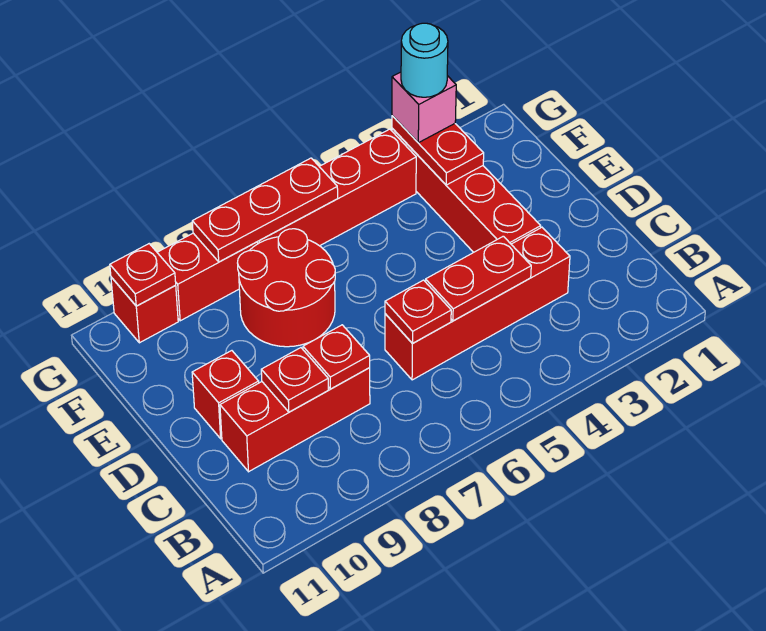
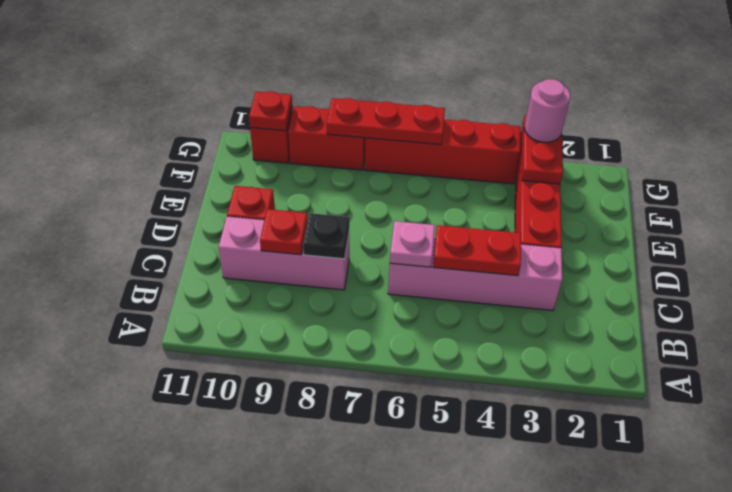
red brick C3:C6 level 1 -> pink brick C3:C6 level 1
red plate C6 level 2 -> pink plate C6 level 2
red brick C8:C10 level 1 -> pink brick C8:C10 level 1
red plate C8 level 2 -> black plate C8 level 2
red round brick E7:F8 level 1 -> none
pink brick G3 level 3 -> pink round brick G3 level 3
cyan round brick G3 level 4 -> none

